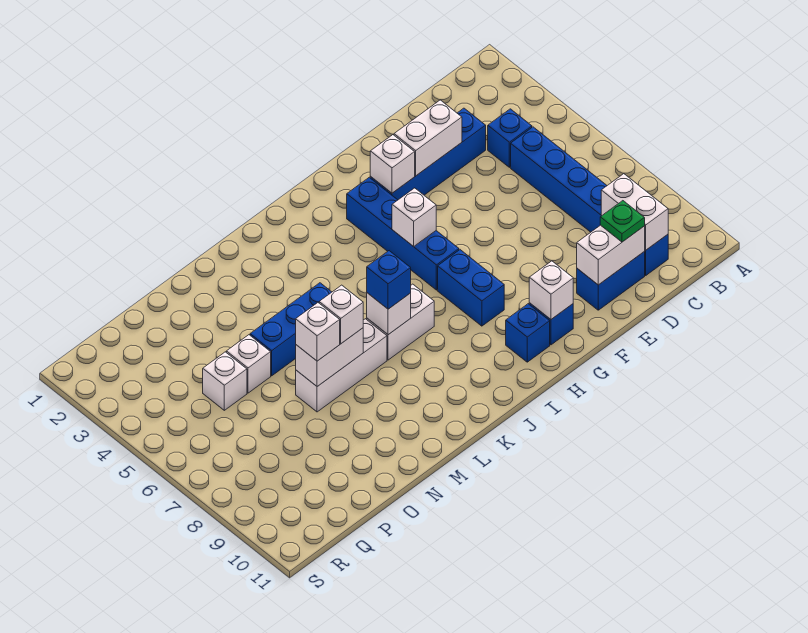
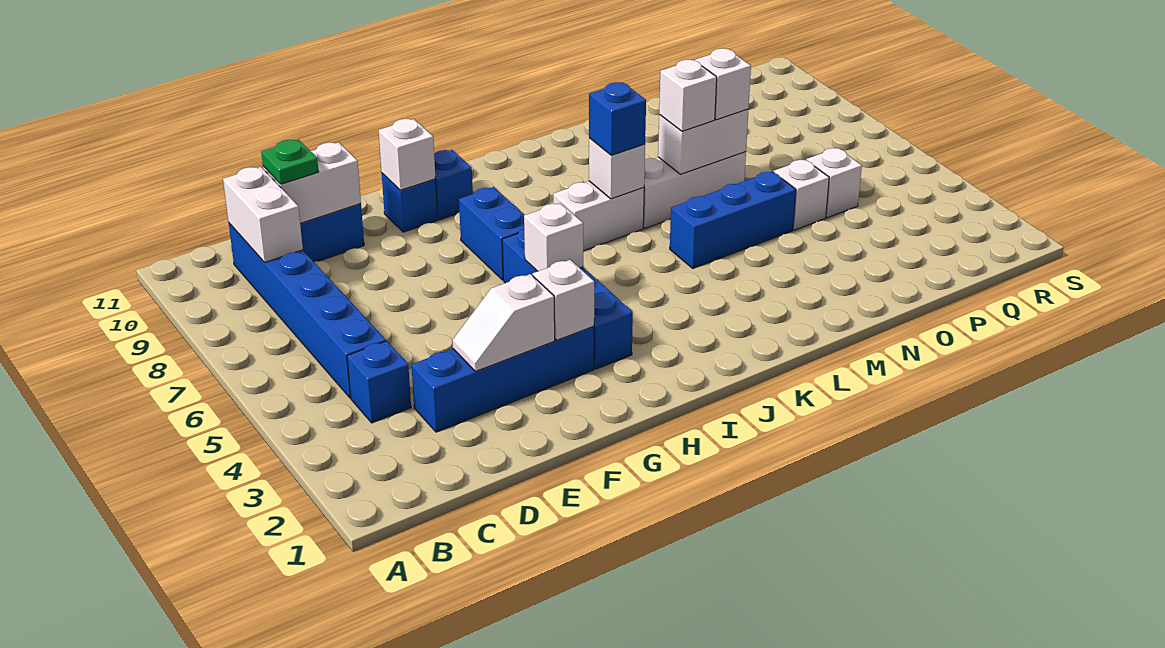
white brick E3:F3 level 2 -> white slope E3:F3 level 2 top F

